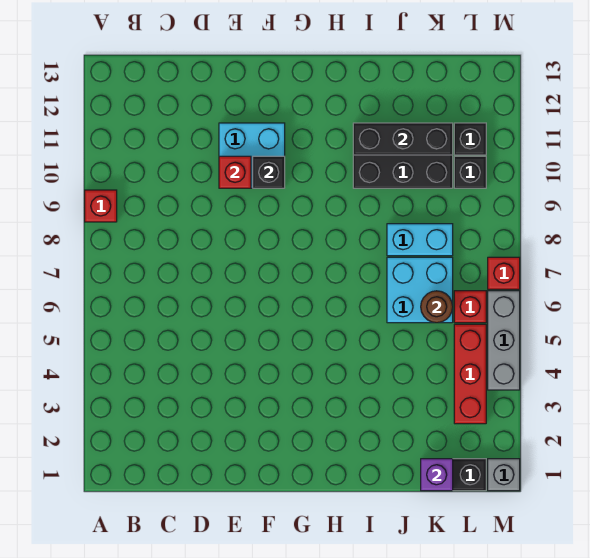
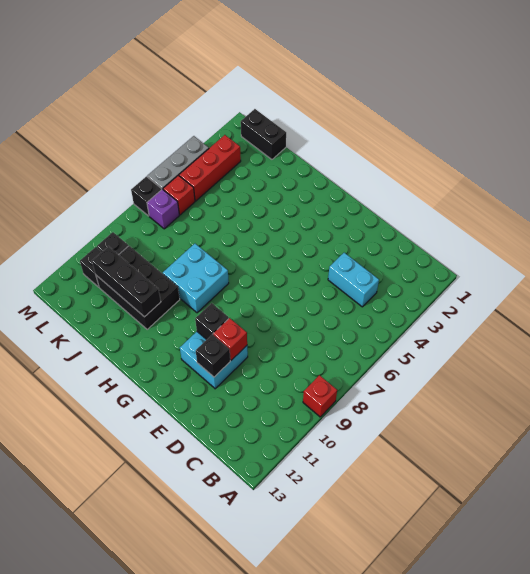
none -> black brick E11 level 2
cyan brick J6:K7 level 1 -> cyan brick H8:I9 level 1
cyan brick J8:K8 level 1 -> cyan brick C4:D4 level 1
purple brick K1 level 2 -> purple brick L7 level 1
brown round brick K6 level 2 -> none
grey brick M1 level 1 -> none
red brick M7 level 1 -> black brick M7 level 1

